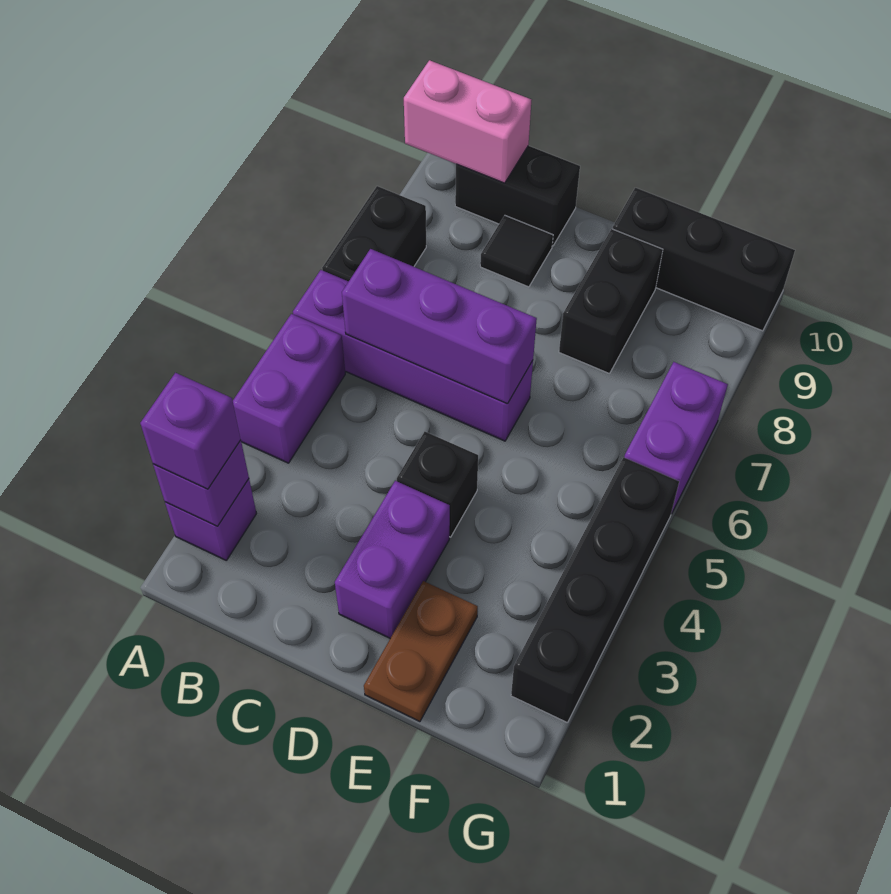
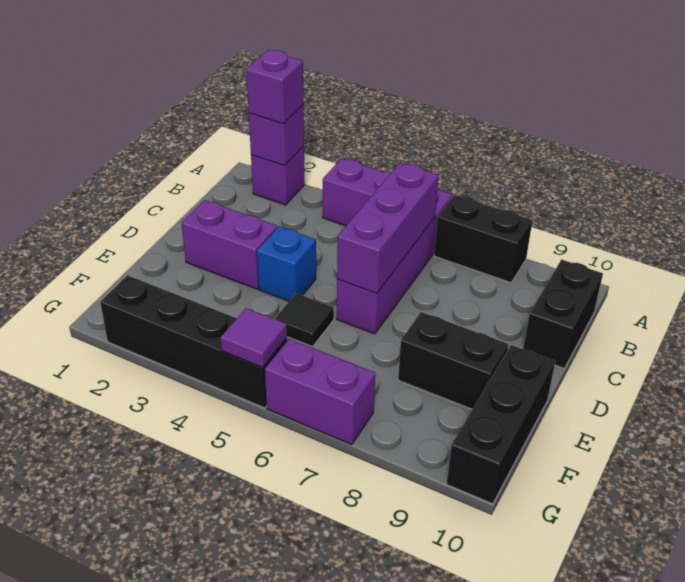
pink brick A10:B10 level 2 -> none
black tile C9 level 1 -> black tile E5 level 1
black brick D4 level 1 -> blue brick D4 level 1
brown plate E1:E2 level 1 -> none
none -> purple tile G5 level 2

